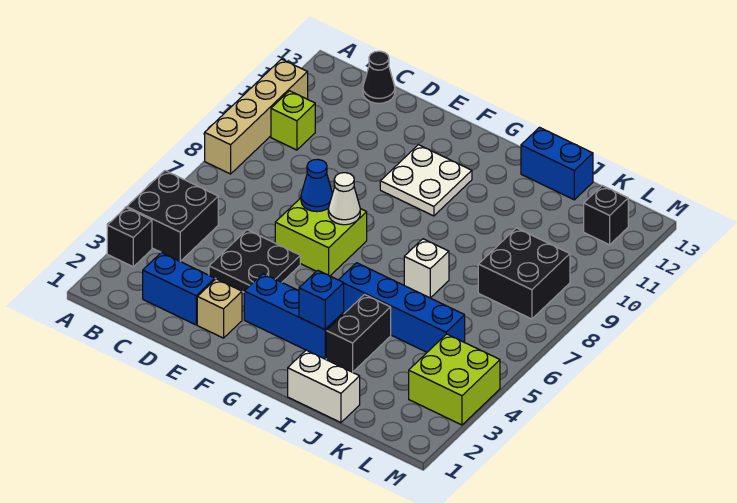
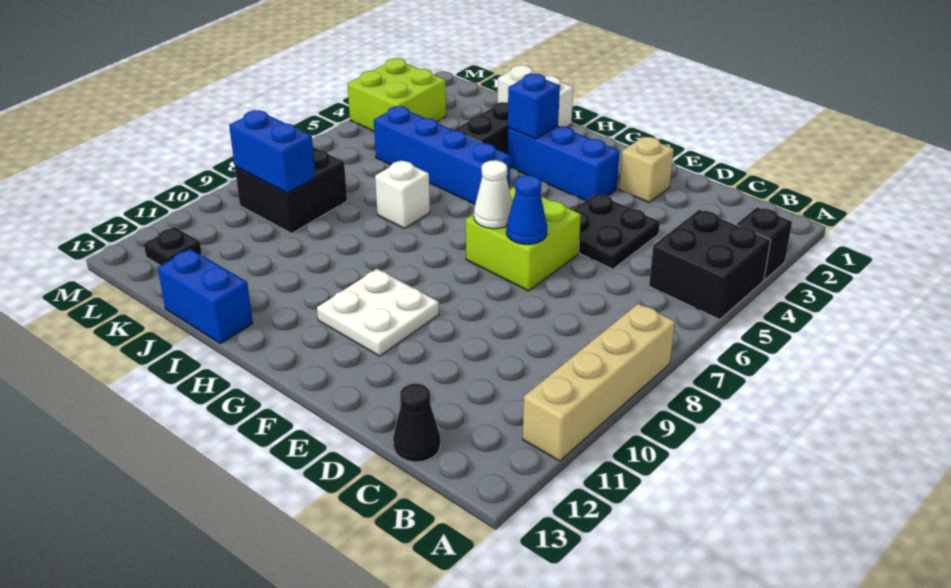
lime brick B10 level 1 -> none
blue brick C2:D2 level 1 -> blue brick K9:L9 level 2
black brick L12 level 1 -> black plate L12 level 1

